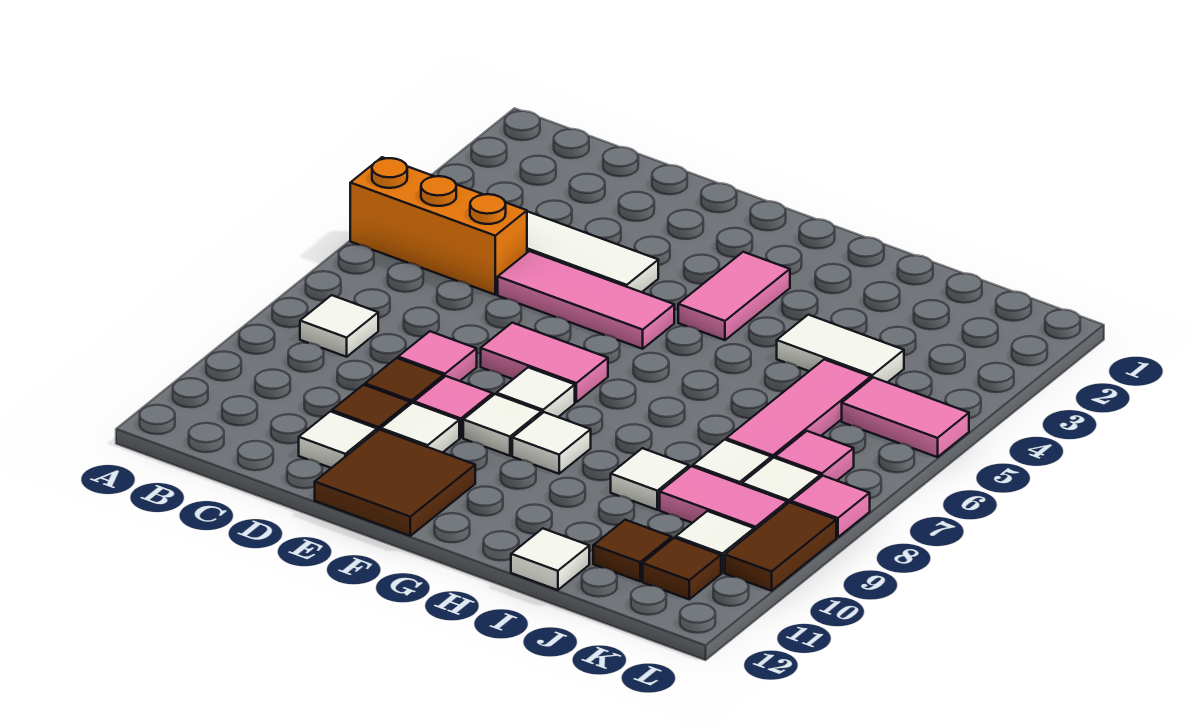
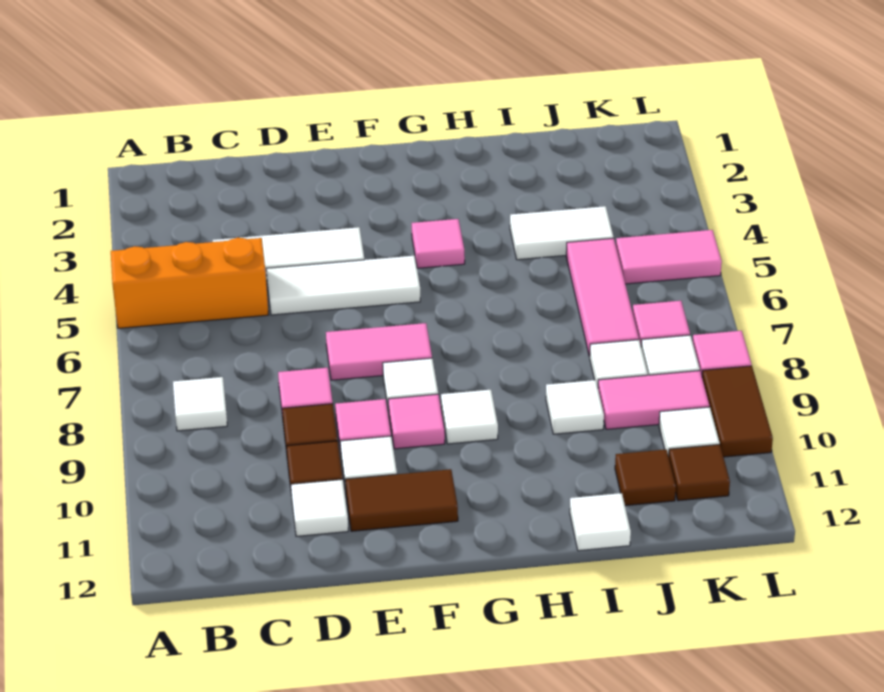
pink tile D5:F5 level 1 -> white tile D5:F5 level 1
brown tile E11:F12 level 1 -> brown tile E11:F11 level 1
white tile F9 level 1 -> pink tile F9 level 1
pink tile G3:G4 level 1 -> pink tile G4 level 1

